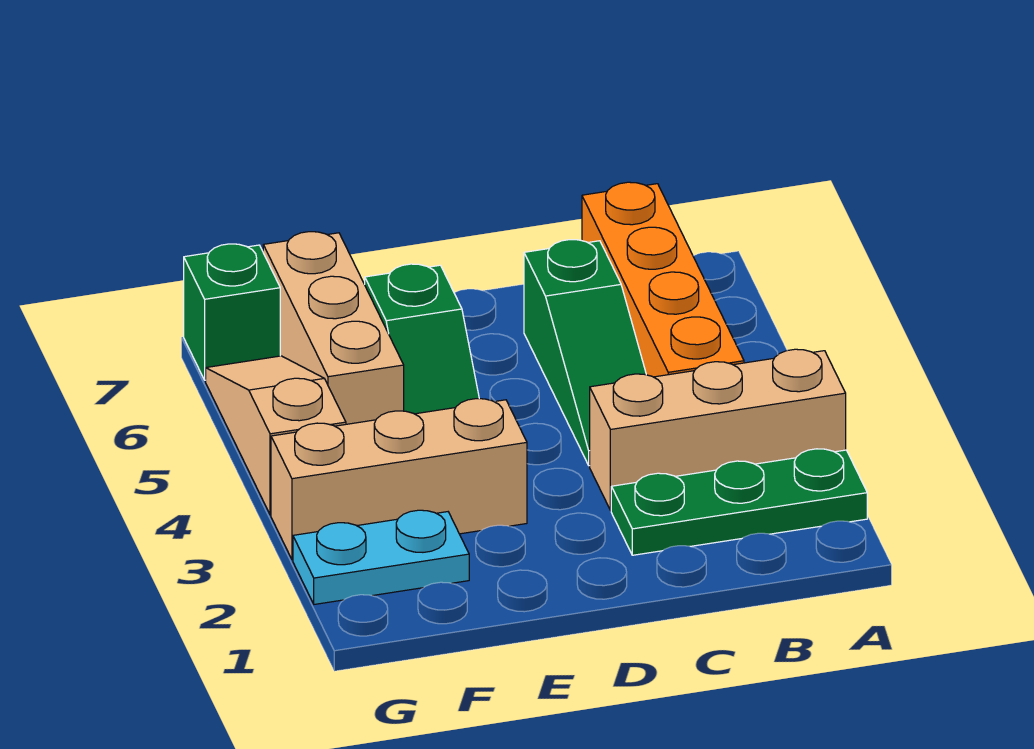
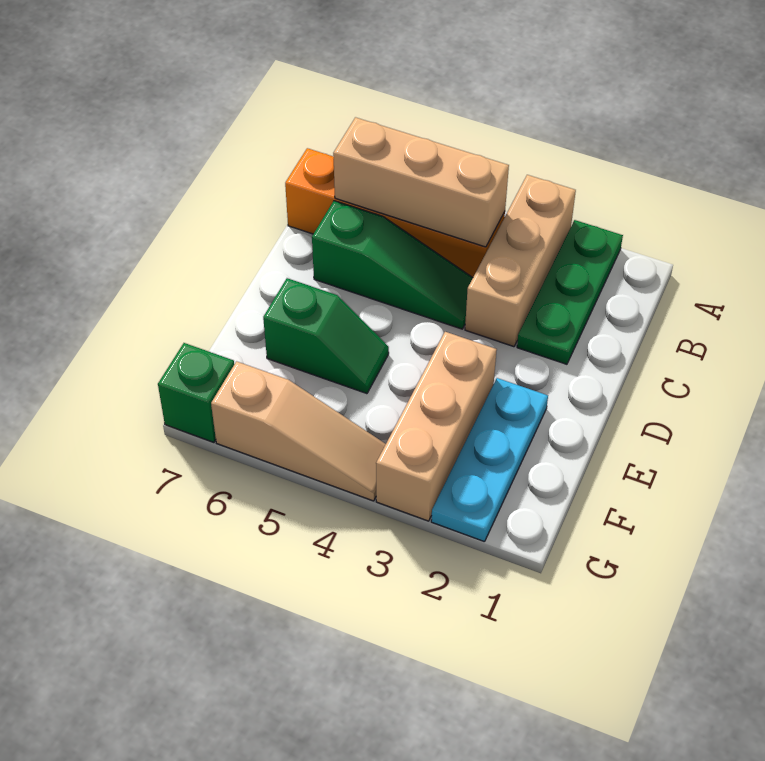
cyan plate F2:G2 level 1 -> cyan plate E2:G2 level 1
tan brick F5:F7 level 1 -> tan brick B4:B6 level 2
tan slope G4:G6 level 1 top 4 -> tan slope G4:G6 level 1 top 6

